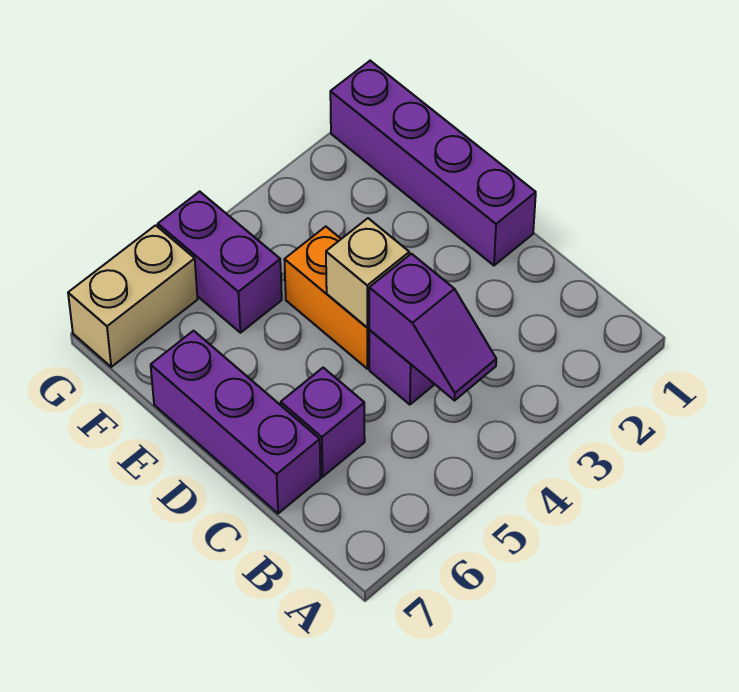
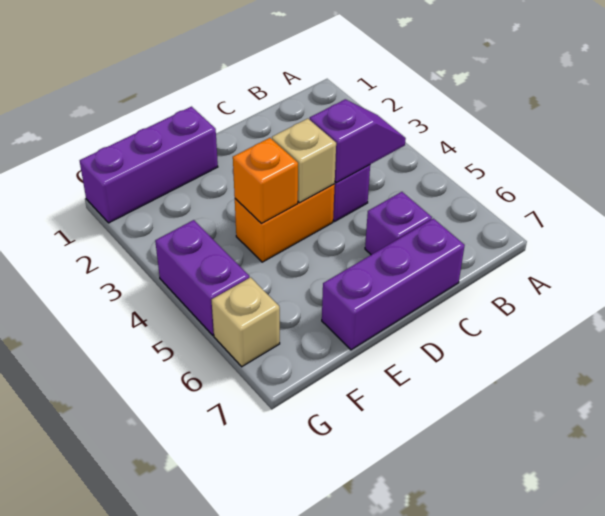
purple brick D1:G1 level 1 -> purple brick E1:G1 level 1
none -> orange brick E4 level 2
purple brick F5:G5 level 1 -> purple brick G4:G5 level 1
tan brick G6:G7 level 1 -> tan brick G6 level 1

